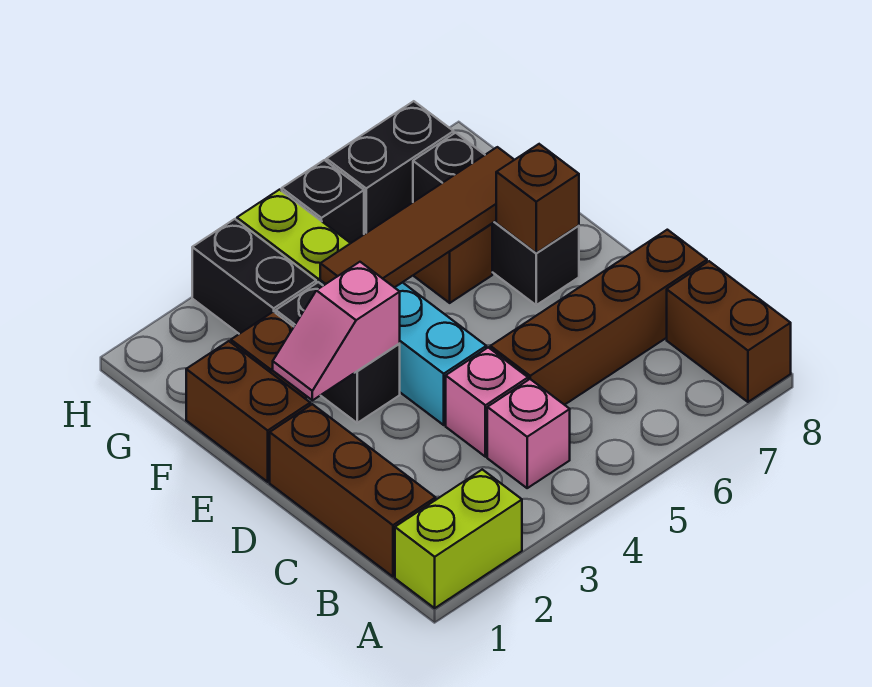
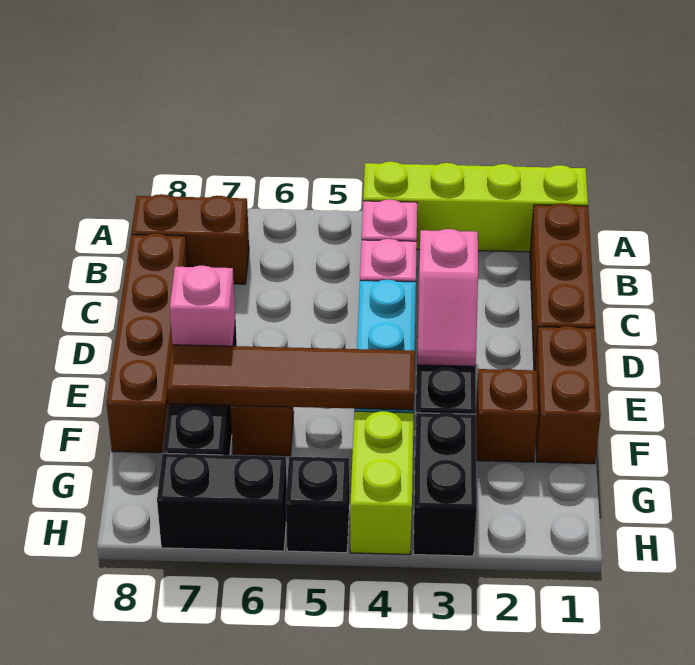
lime brick A1:A2 level 1 -> lime brick A1:A4 level 1
brown brick A8:B8 level 1 -> brown brick B7:B8 level 1
brown brick C5:C8 level 1 -> brown brick C8:F8 level 1
pink slope E2:E3 level 2 top 3 -> pink slope D3:E3 level 2 top D
brown brick E7 level 2 -> pink brick E7 level 2

